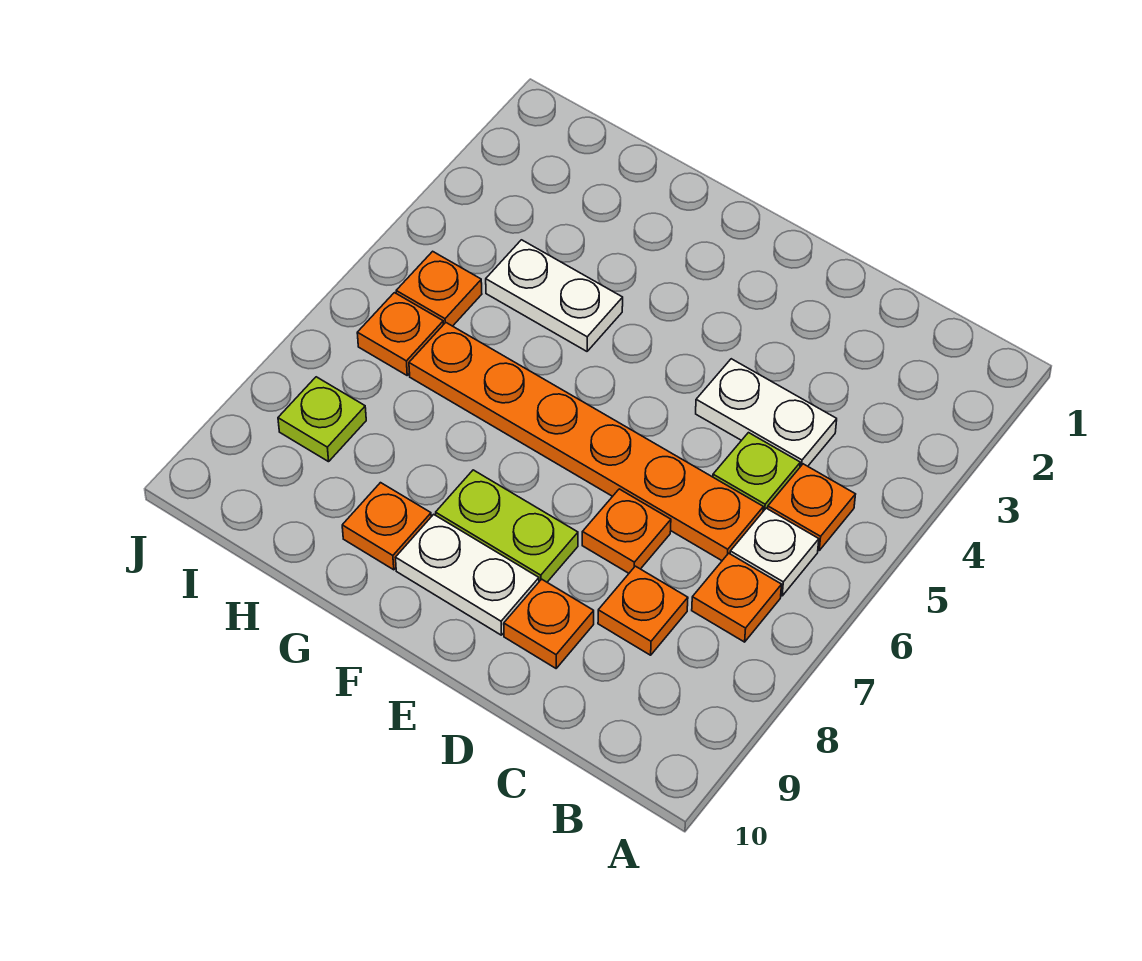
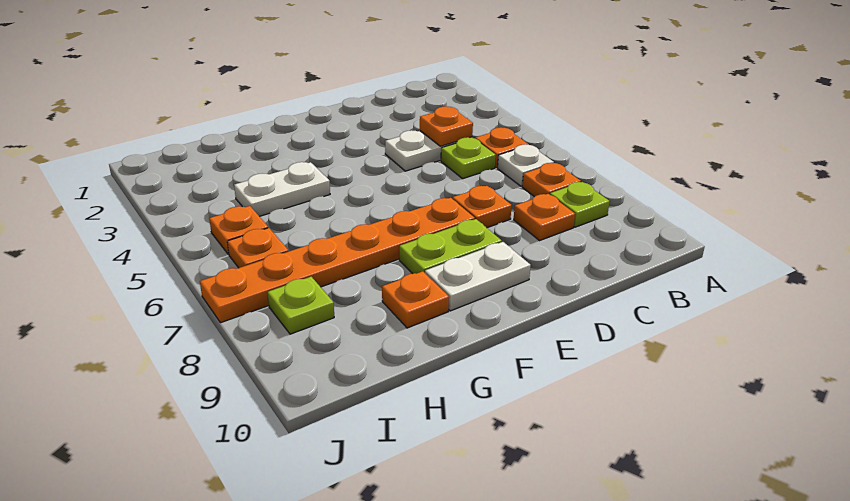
none -> lime plate B8 level 1
orange plate C6:H6 level 1 -> orange plate E7:J7 level 1
orange plate D9 level 1 -> orange plate C4 level 2

